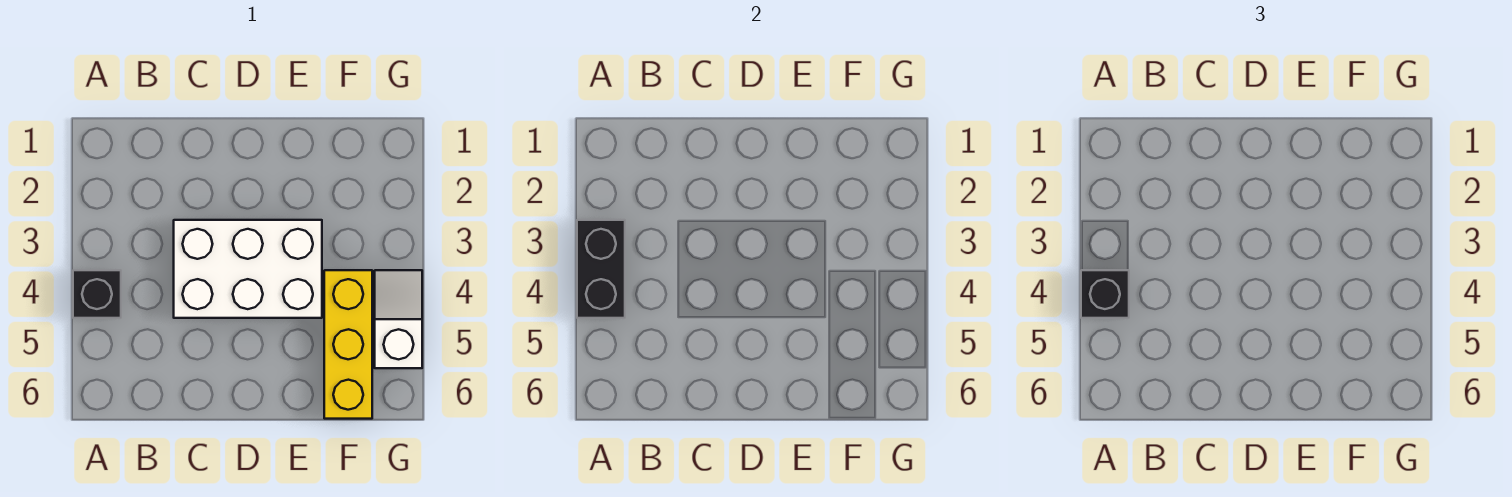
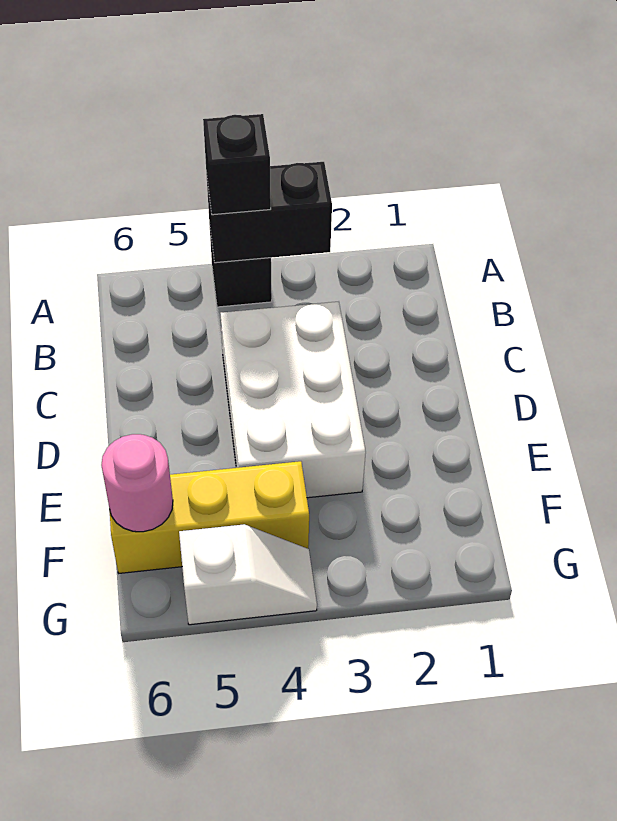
none -> pink round brick F6 level 2

